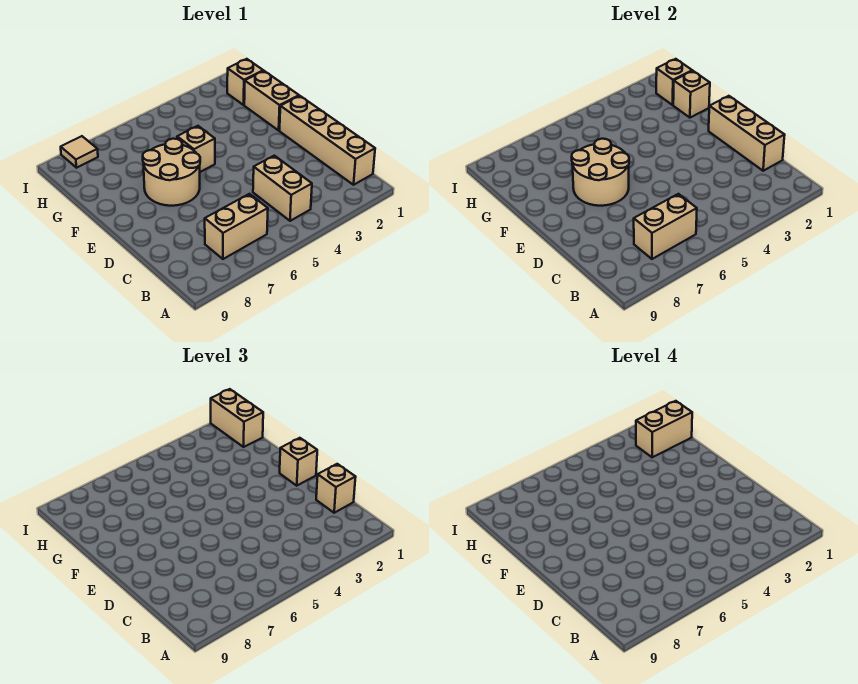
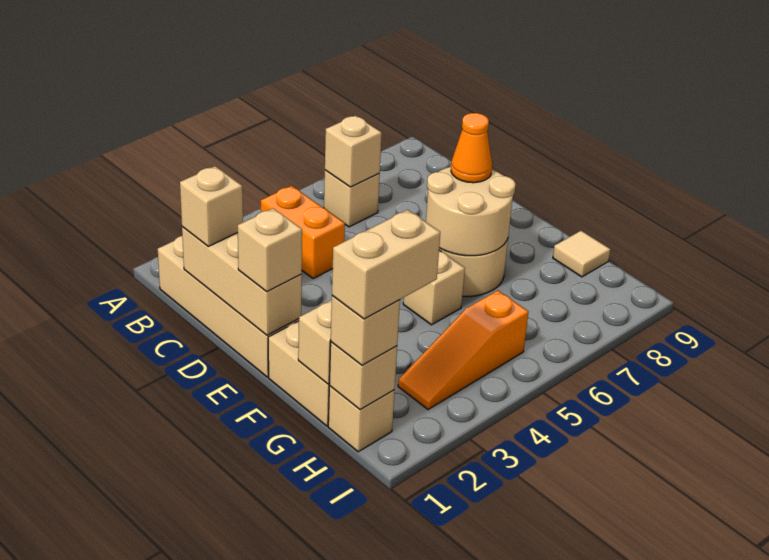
tan brick B4:C4 level 1 -> orange brick B4:C4 level 1
tan brick B6:B7 level 1 -> tan brick B6 level 1
tan brick B6:B7 level 2 -> tan brick B6 level 2
none -> orange cone E7 level 3
tan brick H1:I1 level 3 -> tan brick H1 level 3
none -> orange slope H3:H5 level 1 top 5
tan tile I8 level 1 -> tan tile G9 level 1

